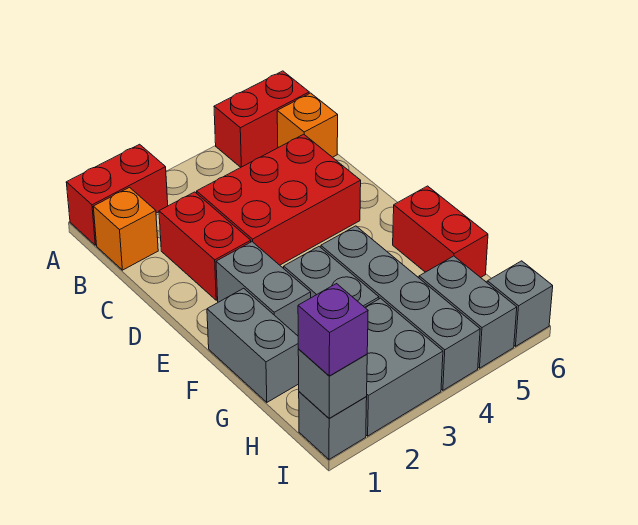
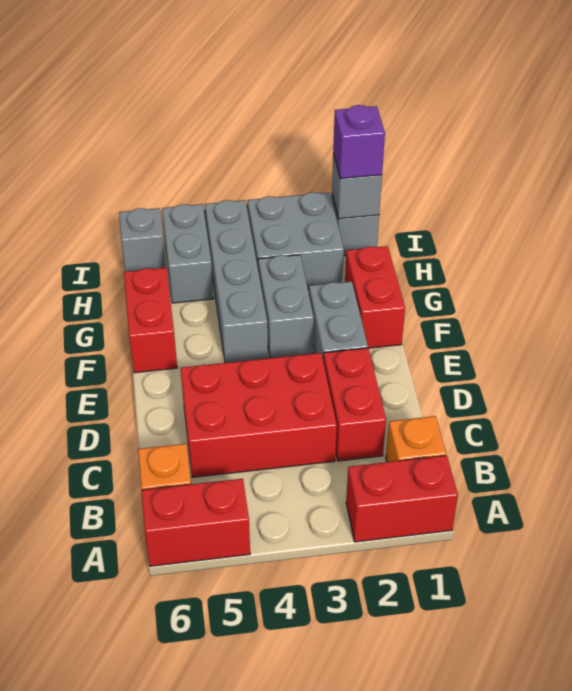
grey brick F1:G1 level 1 -> red brick F1:G1 level 1

